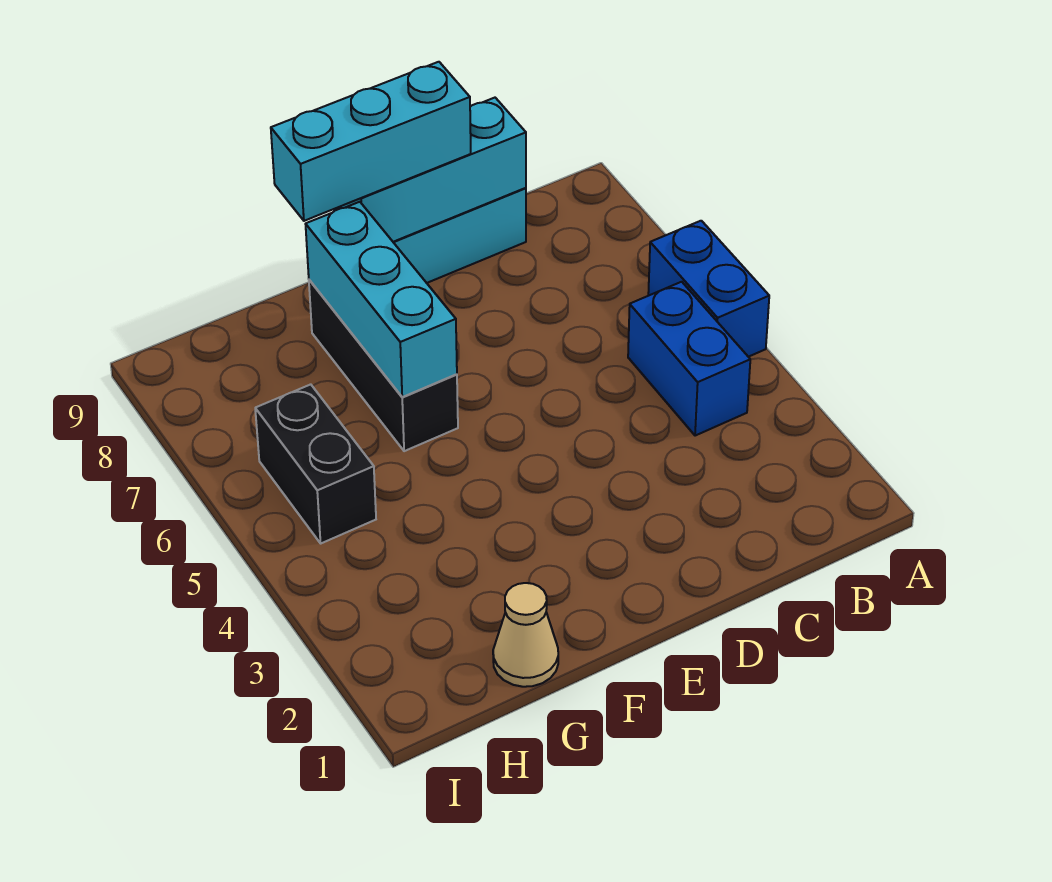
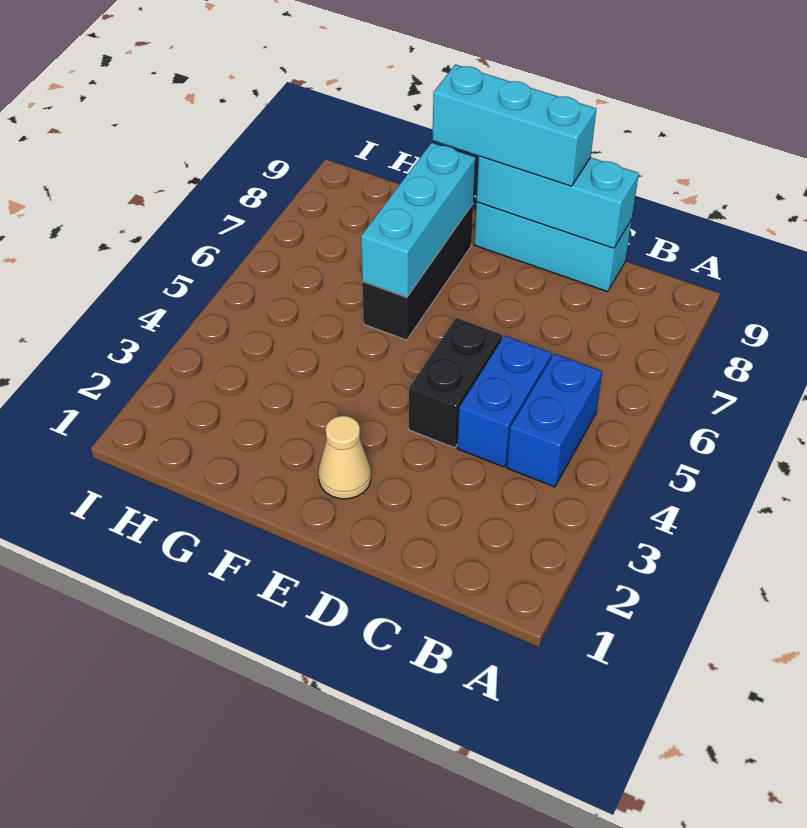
blue brick A5:A6 level 1 -> blue brick C4:C5 level 1
tan cone G1 level 1 -> tan cone E2 level 1
black brick H5:H6 level 1 -> black brick D4:D5 level 1

